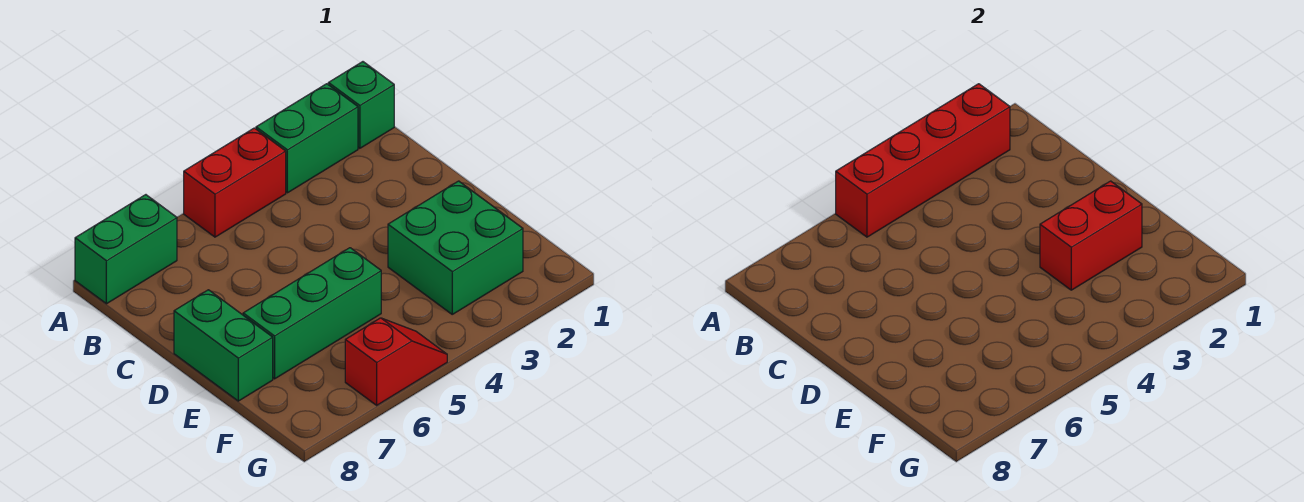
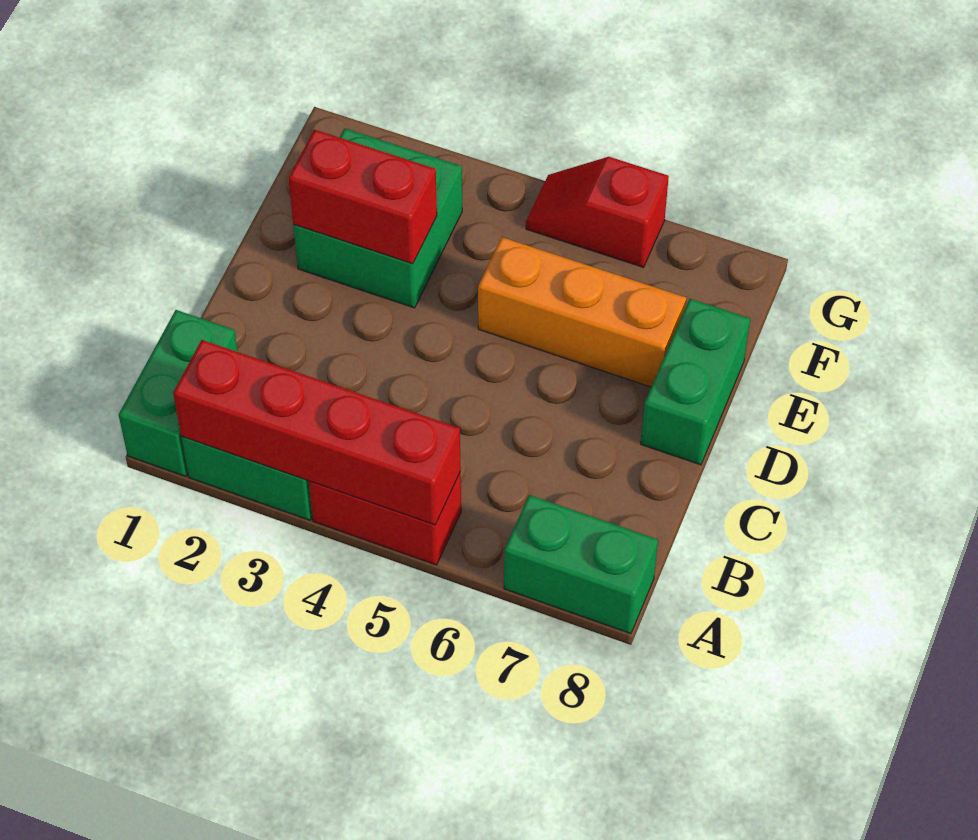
green brick A1 level 1 -> green brick A1:B1 level 1
green brick E5:E7 level 1 -> orange brick E5:E7 level 1

